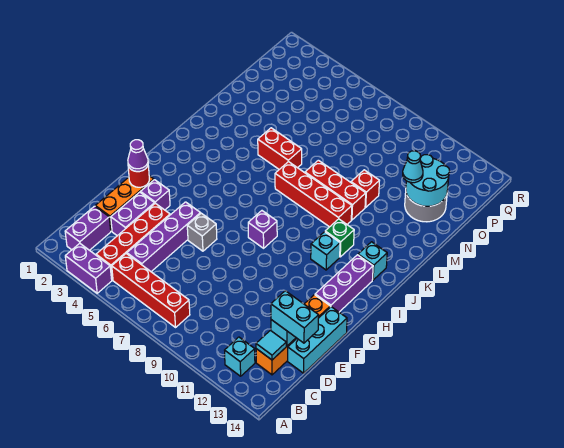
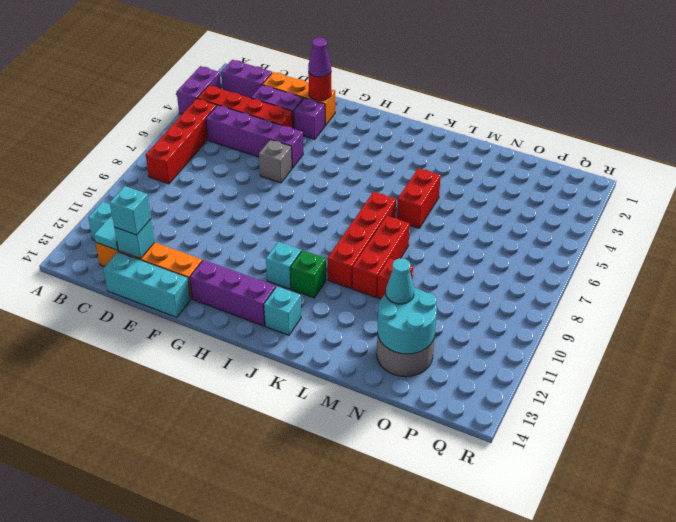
cyan brick D13:D14 level 3 -> cyan brick D13 level 3
purple brick H8 level 1 -> none

